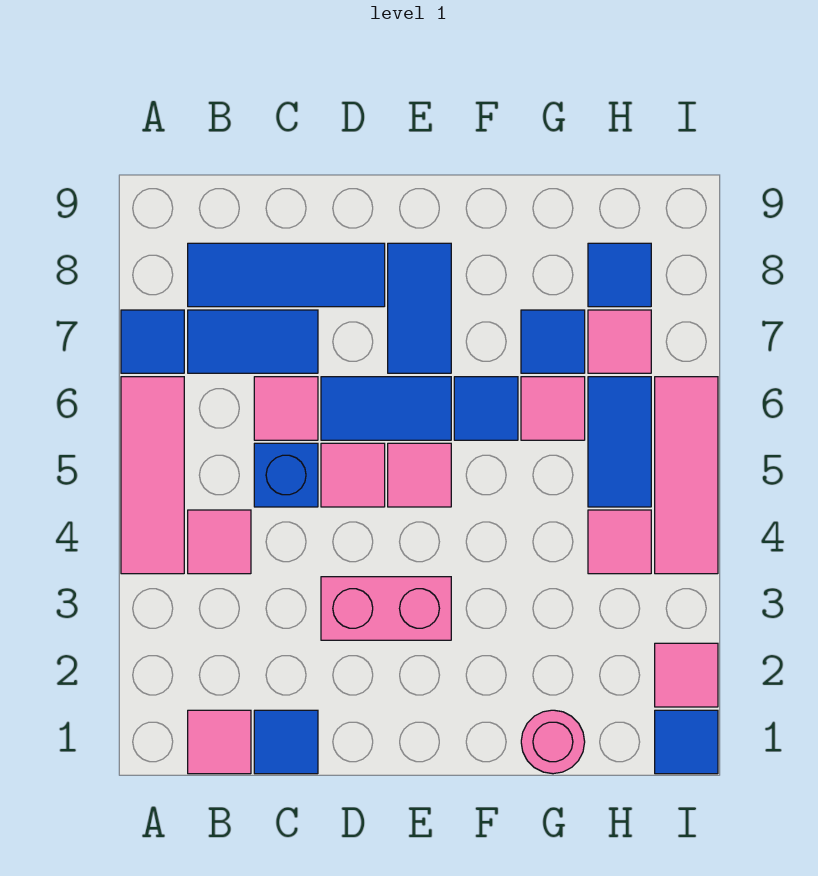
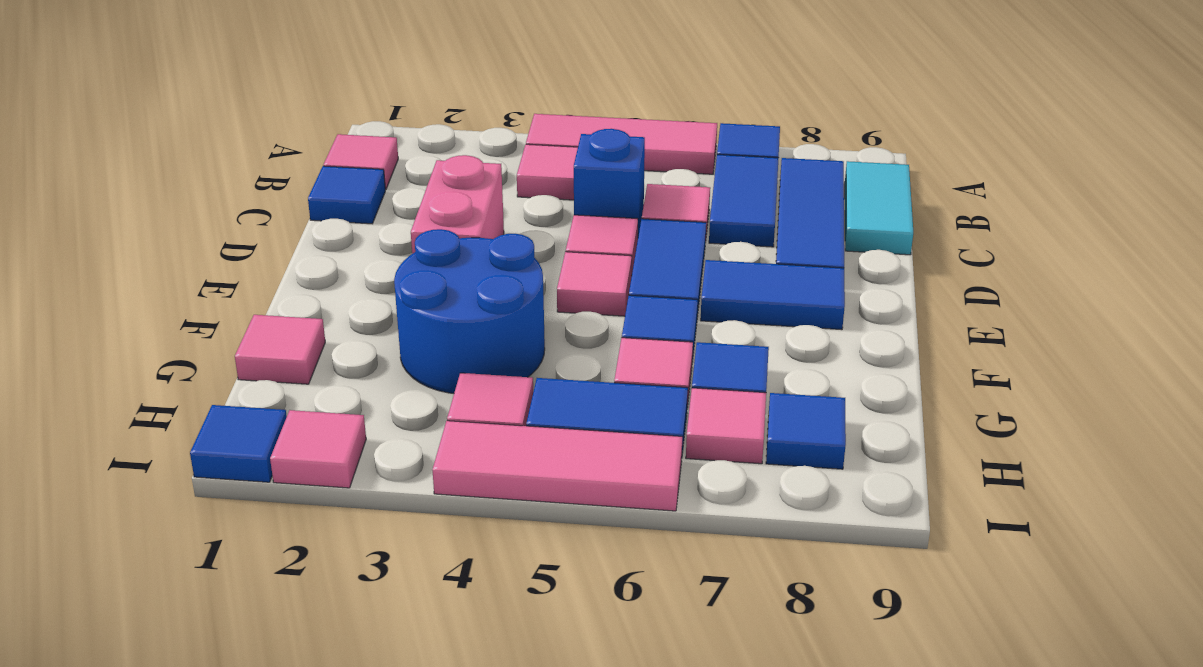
none -> cyan tile B9:C9 level 1
none -> blue round brick F3:G4 level 1
pink round brick G1 level 1 -> pink tile G1 level 1

